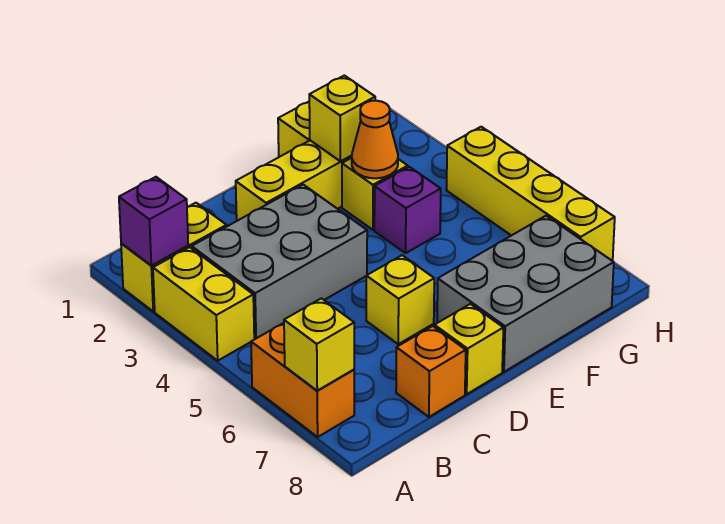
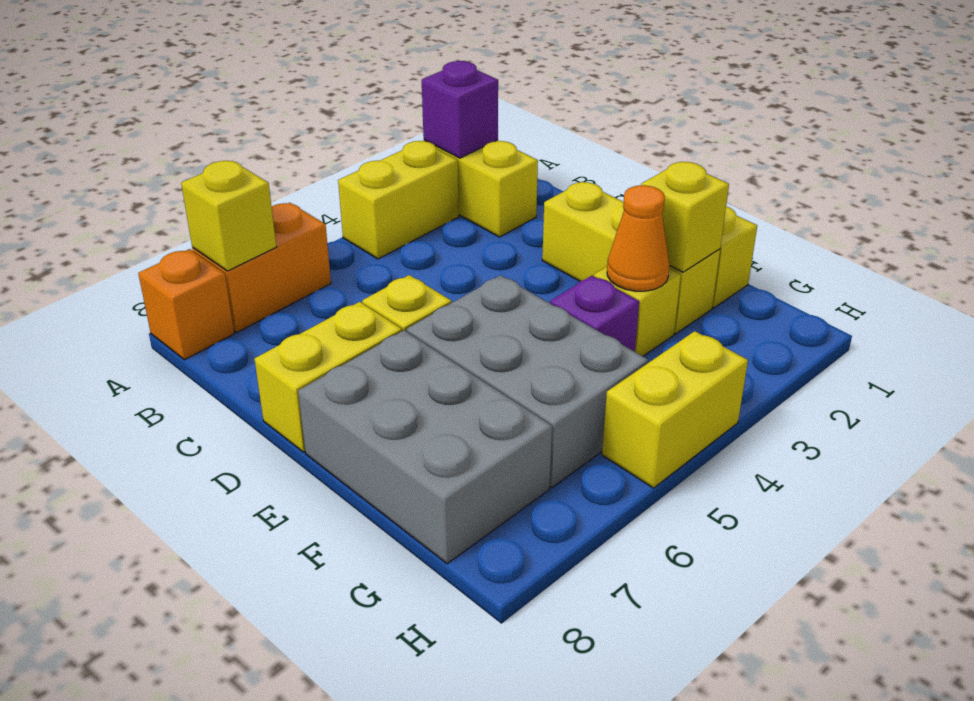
grey brick B3:D4 level 1 -> grey brick E5:G6 level 1
orange brick C8 level 1 -> orange brick A8 level 1
yellow brick D8 level 1 -> yellow brick D7:D8 level 1
yellow brick H4:H7 level 1 -> yellow brick H4:H5 level 1

